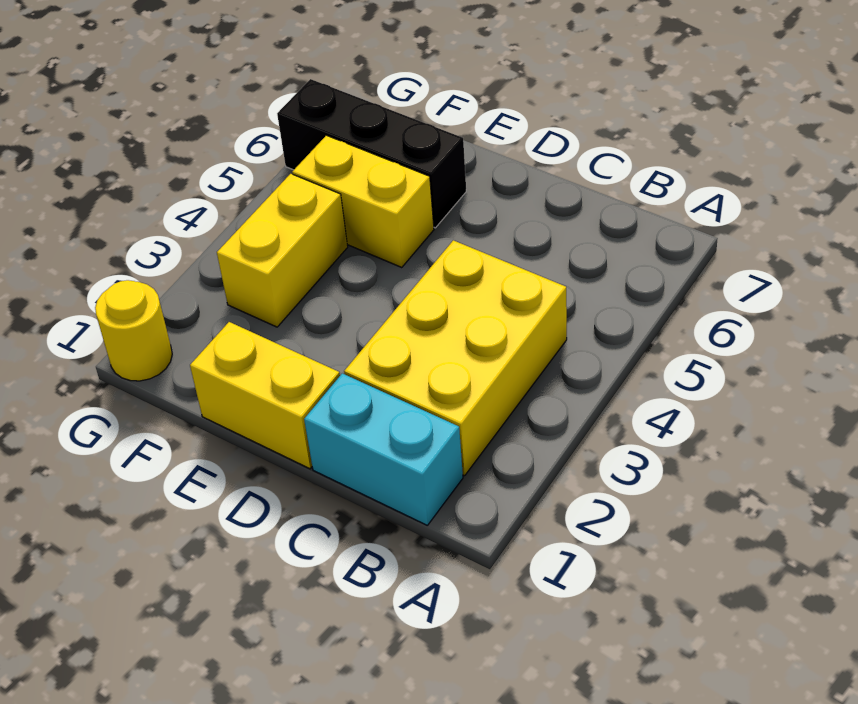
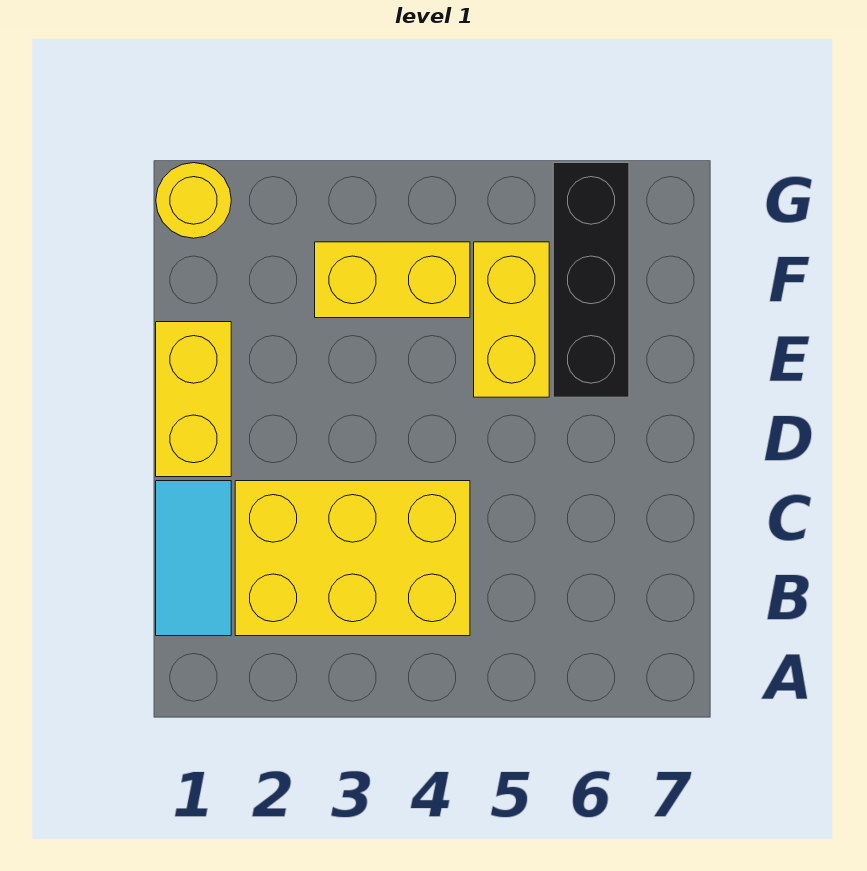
cyan brick B1:C1 level 1 -> cyan tile B1:C1 level 1

